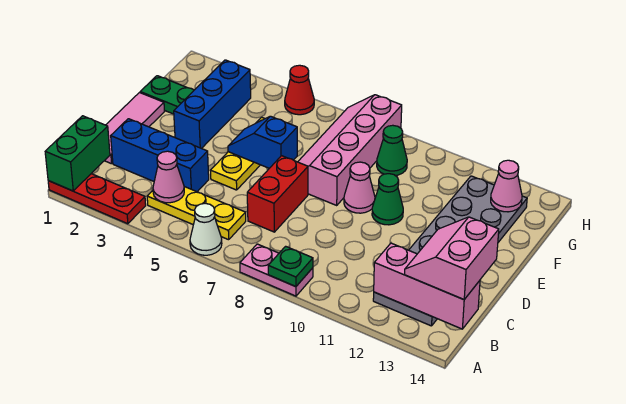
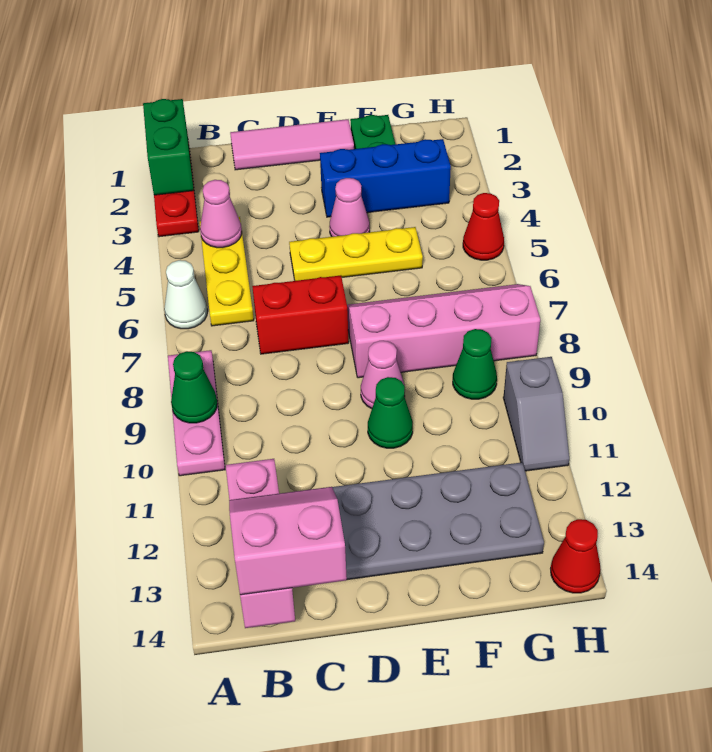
green brick A1:B1 level 2 -> green brick A1:A2 level 2
pink plate A8:A9 level 1 -> pink plate A8:A10 level 1
green plate A9 level 2 -> green cone A9 level 2
blue brick C2:C4 level 1 -> none
blue slope E5:E6 level 2 top 6 -> none
pink cone G13 level 2 -> pink cone E4 level 1
none -> grey slope H10:H11 level 1 top 10
none -> red cone H14 level 1

